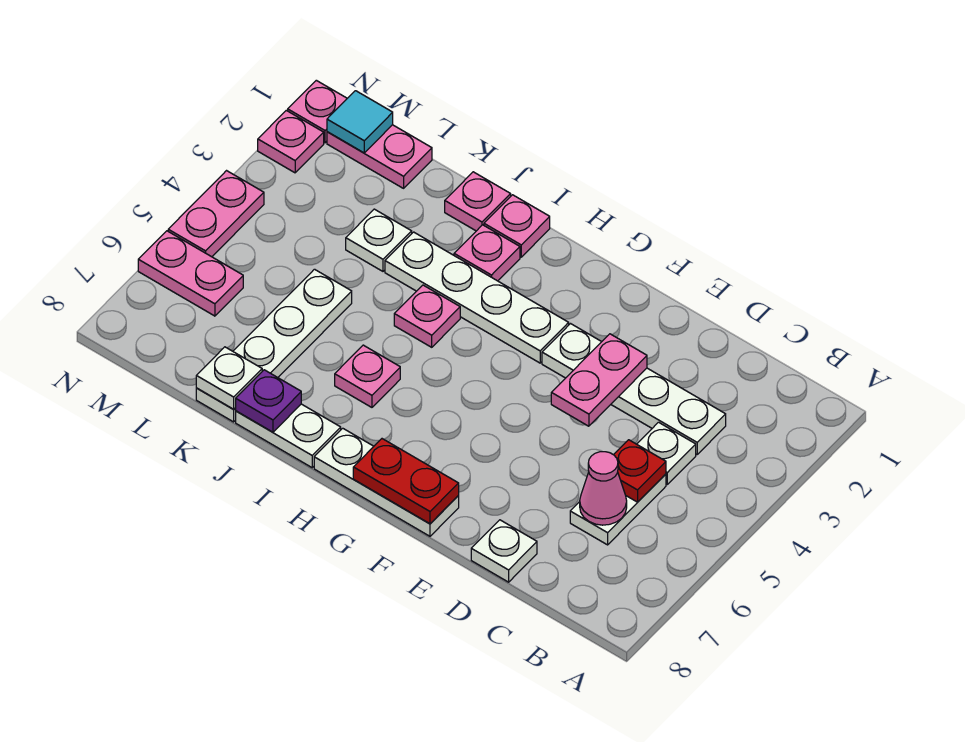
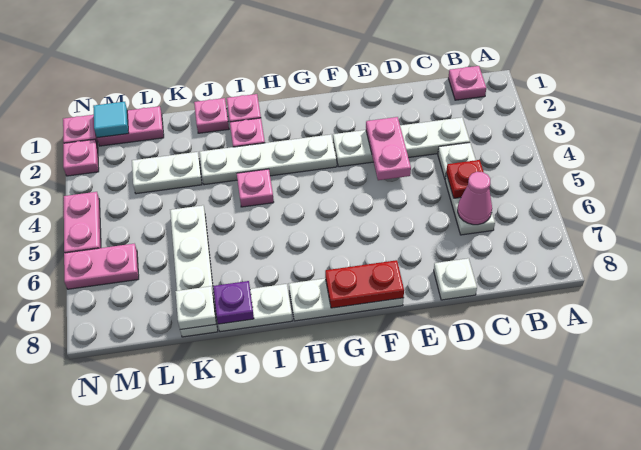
pink plate I6 level 1 -> pink plate B1 level 1
white plate K3 level 1 -> white plate K3:L3 level 1

